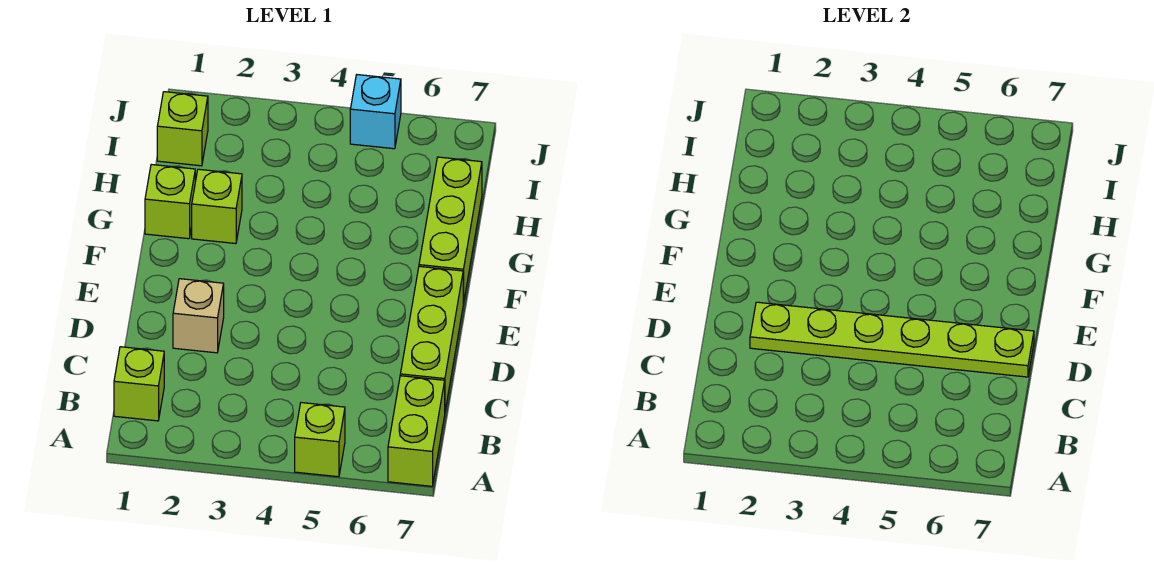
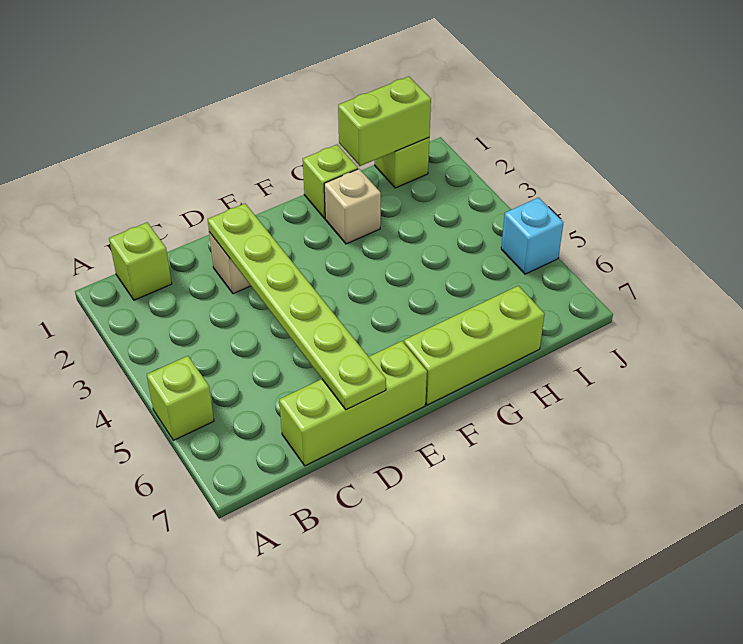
lime brick A7:B7 level 1 -> lime brick H1:I1 level 2
lime brick G2 level 1 -> tan brick G2 level 1

